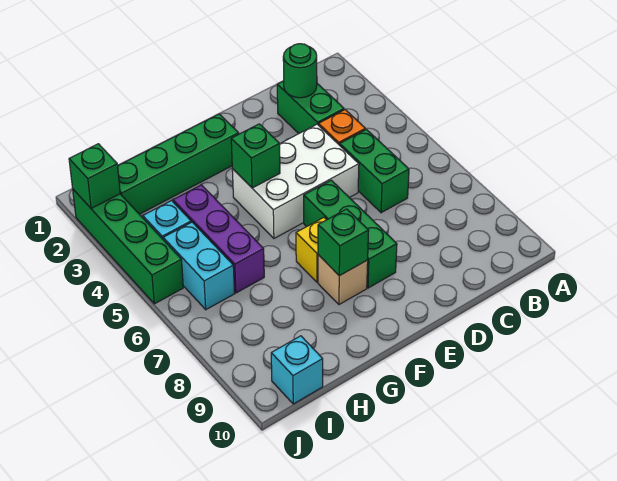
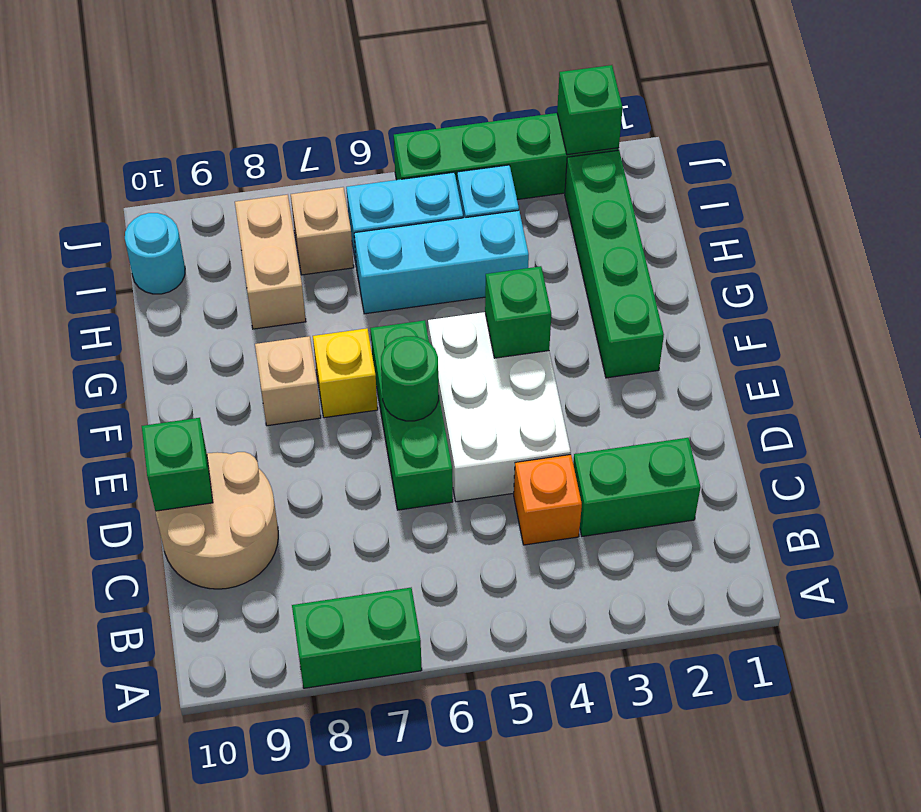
green round brick C2 level 2 -> green round brick E6 level 2
green brick C5:C6 level 1 -> green brick A7:A8 level 1
none -> tan round brick C9:D10 level 1
green brick E6:E8 level 1 -> green brick D6:F6 level 1
green brick F8 level 2 -> green brick D10 level 2
purple brick H4:H6 level 1 -> cyan brick H4:H6 level 1
none -> tan brick H8:I8 level 1
none -> tan brick I7 level 1
cyan brick I10 level 1 -> cyan round brick I10 level 1

